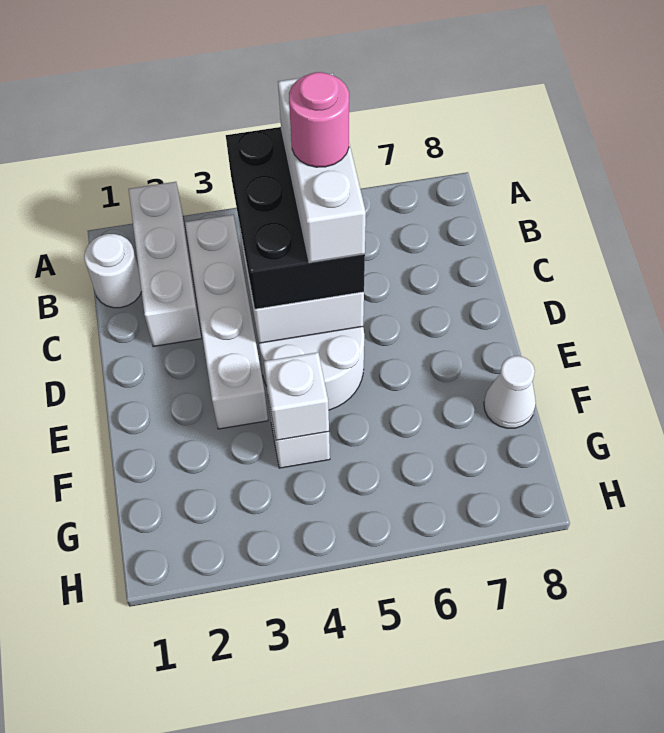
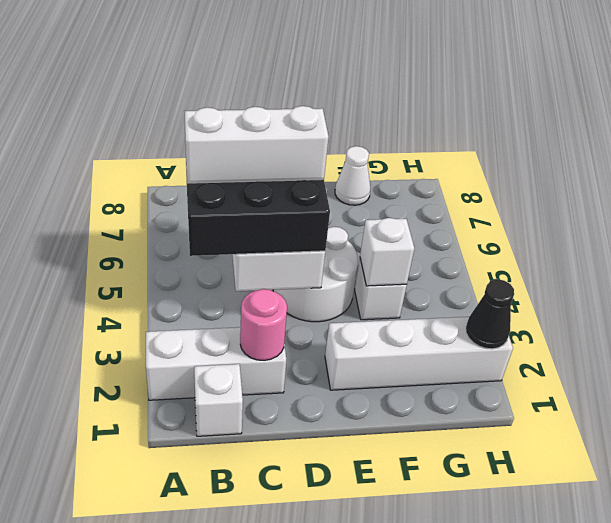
white round brick B1 level 1 -> white brick B1 level 1
white brick B3:E3 level 1 -> white brick E2:H2 level 1
pink round brick C5 level 5 -> pink round brick C2 level 2
none -> black cone H2 level 2

